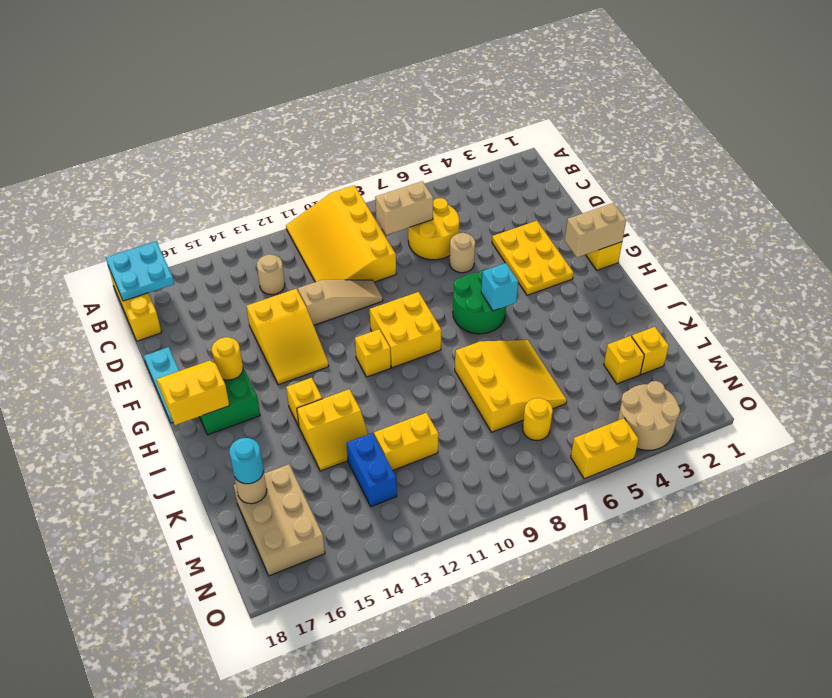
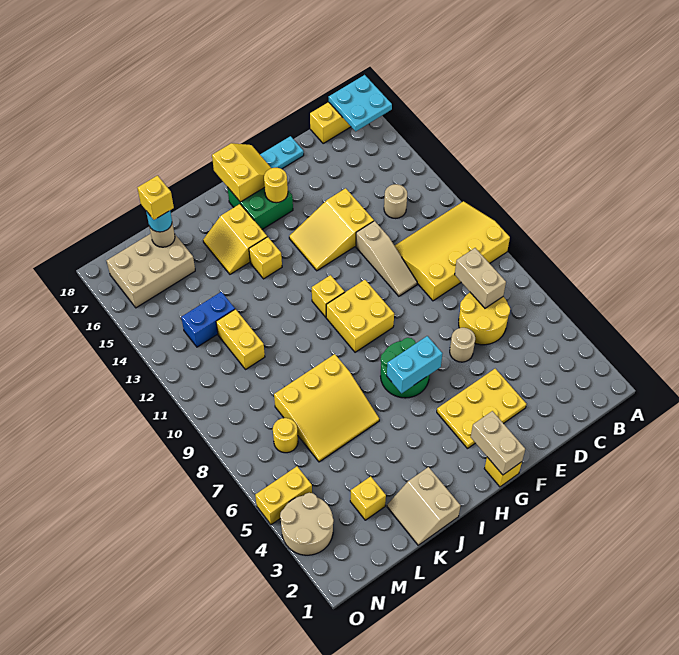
cyan brick H6 level 2 -> cyan brick G6:H6 level 2
none -> tan slope J1:K2 level 1 top J
yellow slope J13:K14 level 1 top J -> yellow slope I15:J16 level 1 top I
yellow brick L2 level 1 -> yellow brick L17 level 4
yellow brick O5:O6 level 1 -> yellow brick N5:O5 level 1

